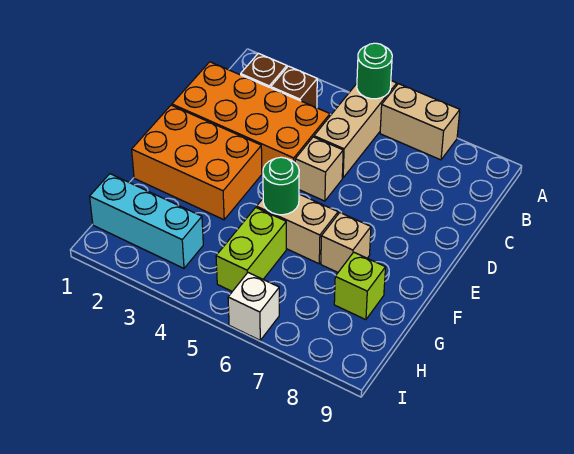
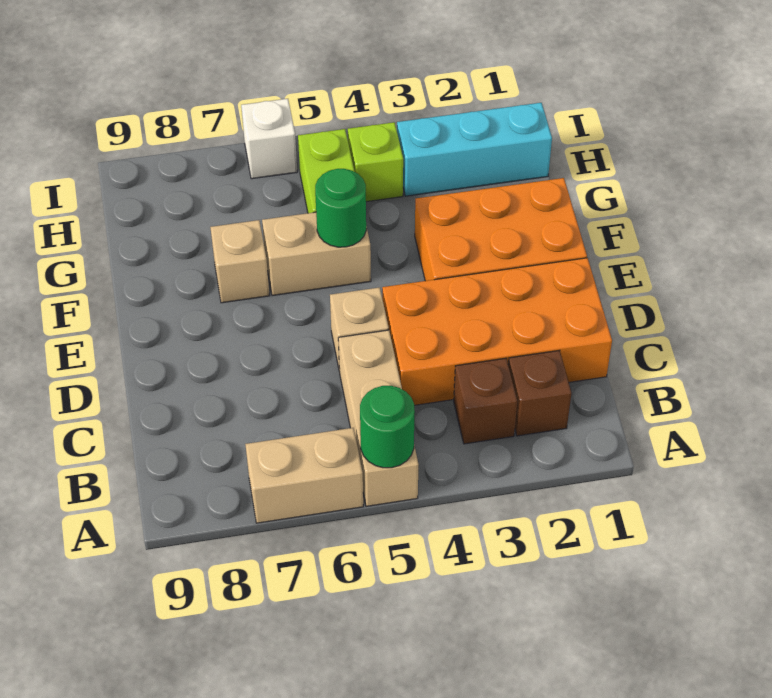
lime brick G8 level 1 -> lime brick H4 level 1

